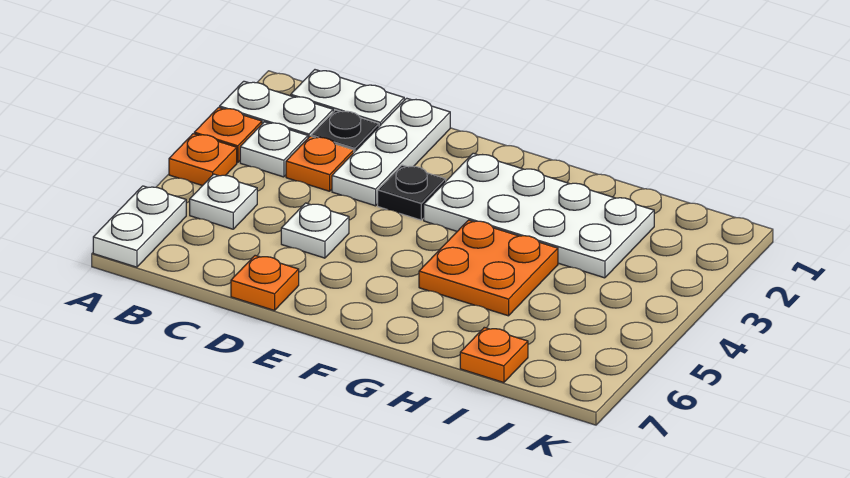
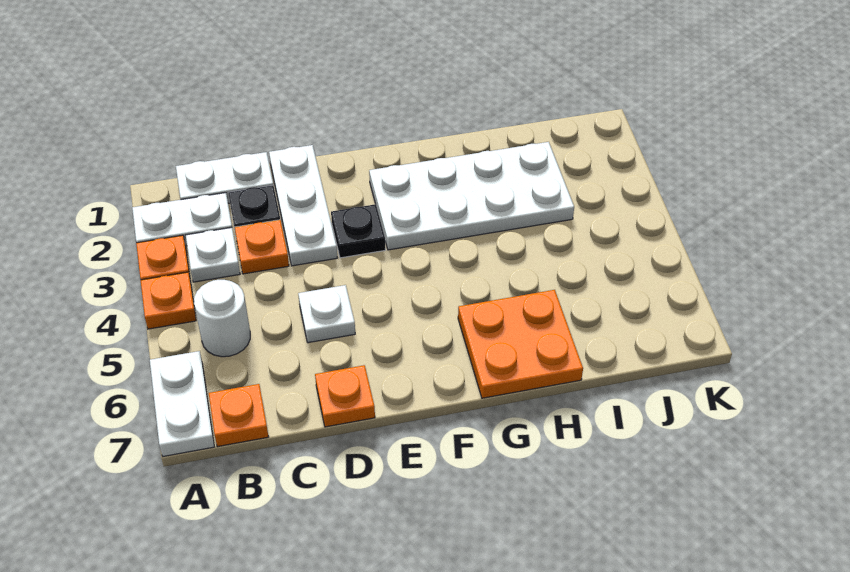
white plate B5 level 1 -> white round brick B5 level 1
orange plate G4:H5 level 1 -> orange plate G6:H7 level 1
orange plate I7 level 1 -> orange plate B7 level 1

